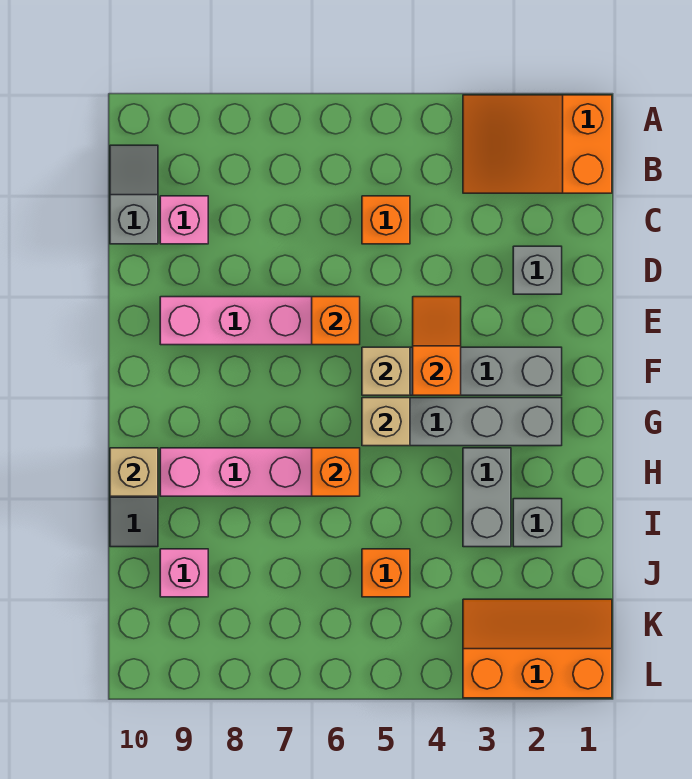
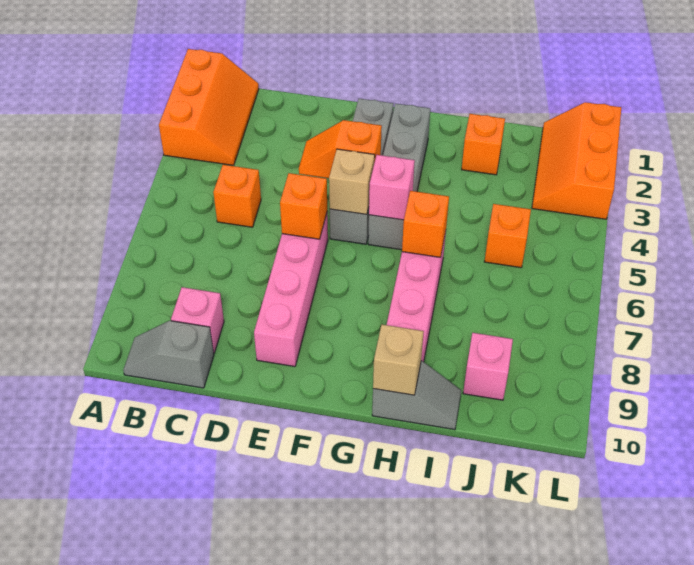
orange slope A1:B3 level 1 top 1 -> orange slope A1:B3 level 1 top A
grey brick D2 level 1 -> none
tan brick G5 level 2 -> pink brick G5 level 2
grey brick H3:I3 level 1 -> none
grey brick I2 level 1 -> orange brick I2 level 1

